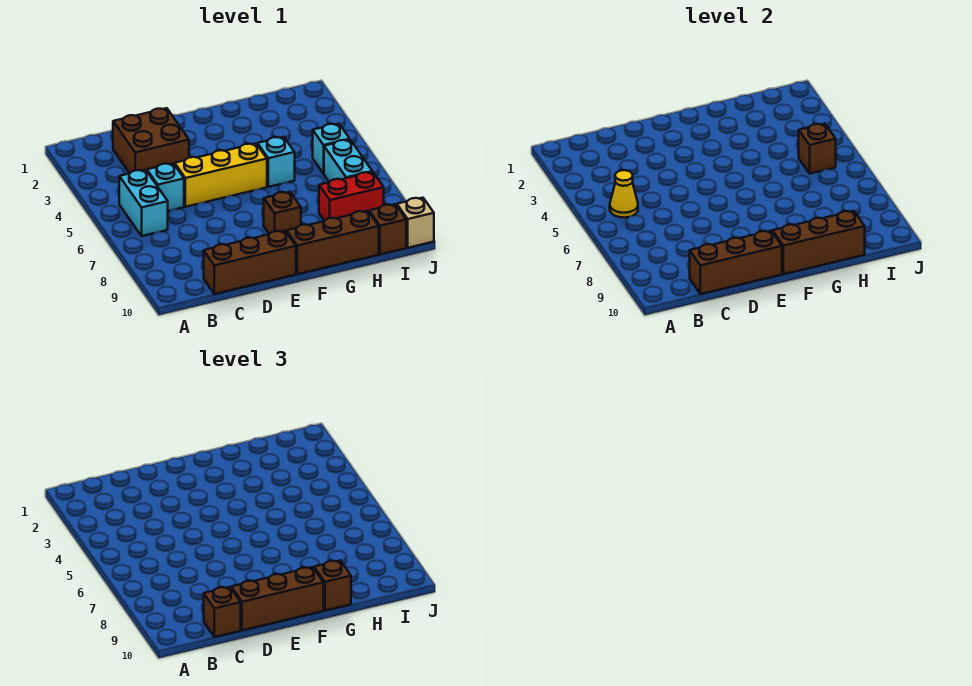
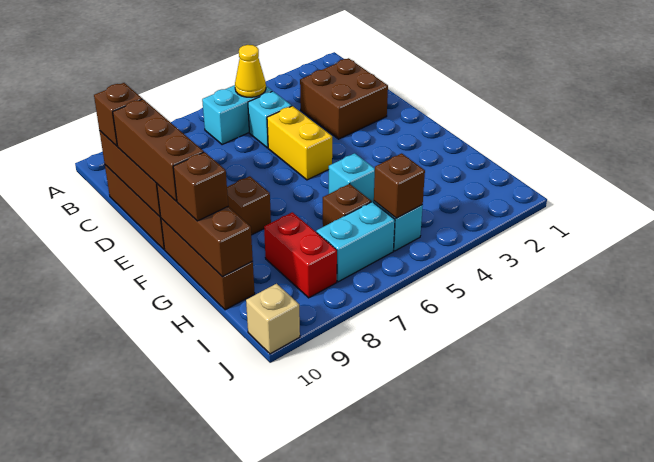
yellow brick D5:F5 level 1 -> yellow brick D5:E5 level 1
brown brick I10 level 1 -> brown brick H6 level 1

